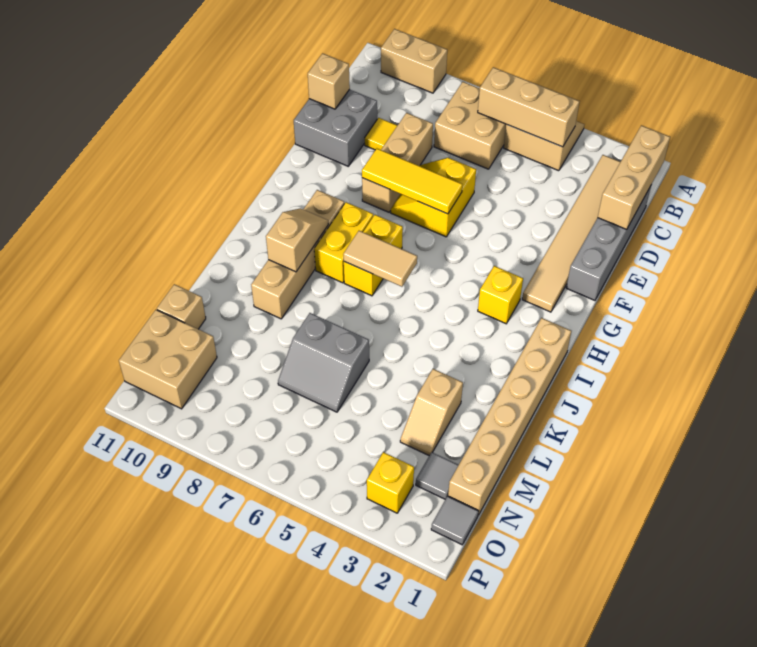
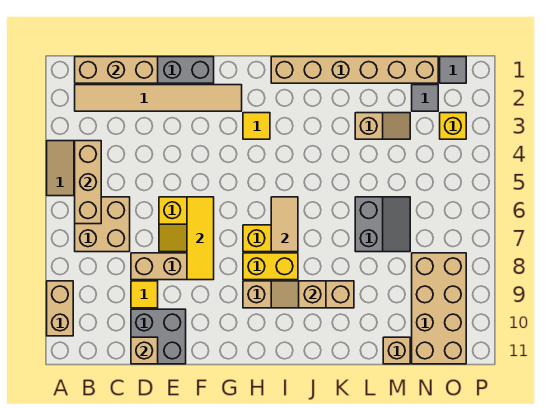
yellow brick H3 level 1 -> yellow tile H3 level 1
tan brick N10:O11 level 1 -> tan brick N8:O11 level 1

